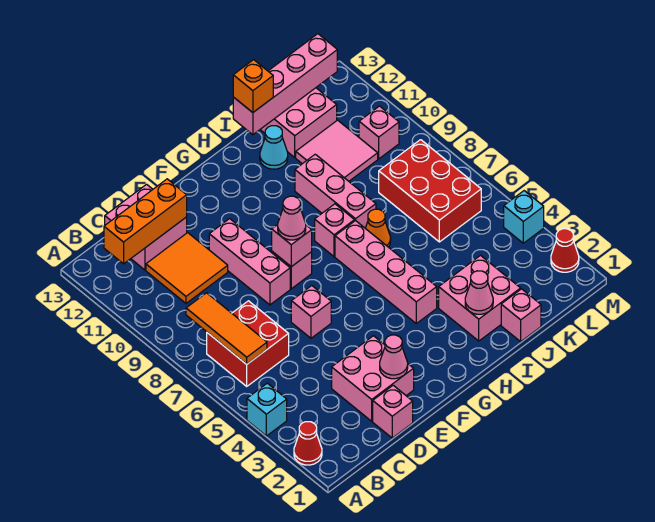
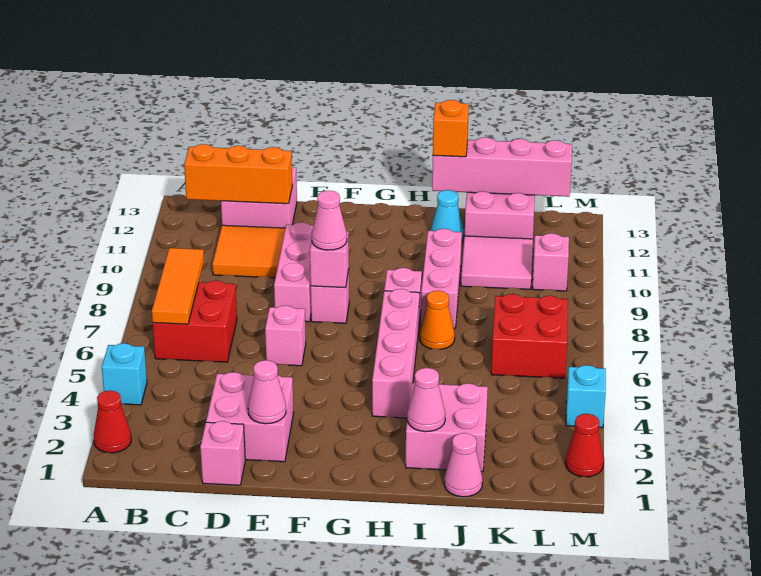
pink brick J1 level 1 -> pink cone J1 level 1
red brick K6:L8 level 1 -> red brick K6:L7 level 1

